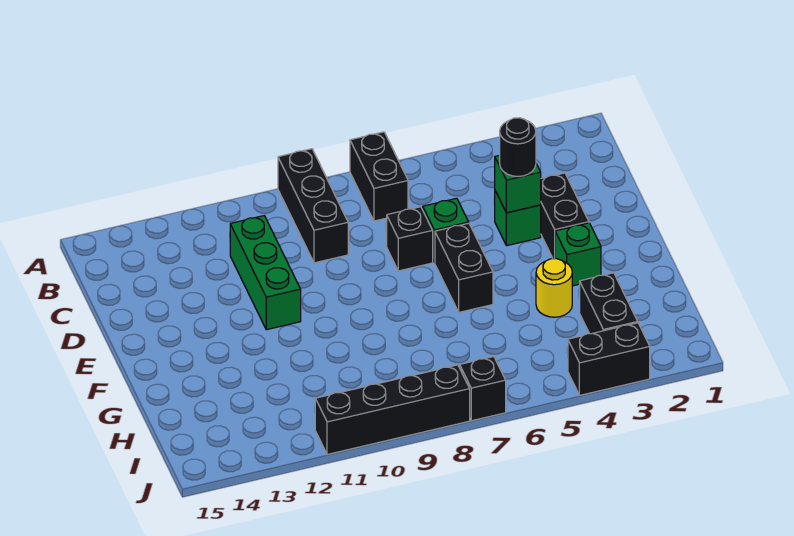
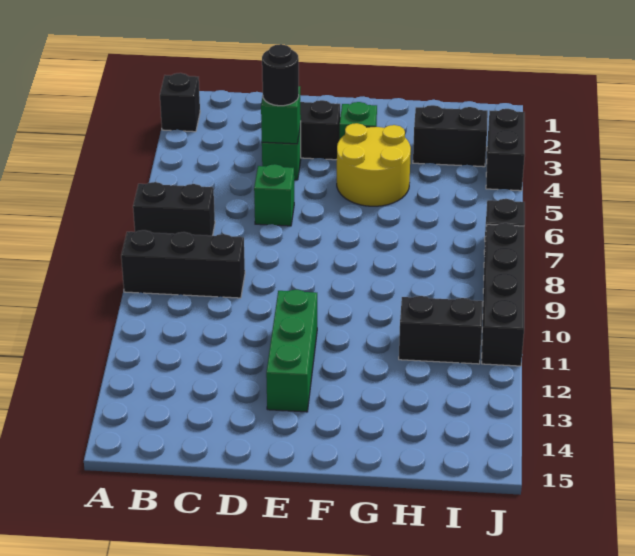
green brick C11:E11 level 1 -> green brick E11:E13 level 1
black brick D7 level 1 -> black brick A2 level 1
black brick E6:F6 level 1 -> black brick H11:I11 level 1
yellow round brick G4 level 1 -> yellow round brick F4:G5 level 1

